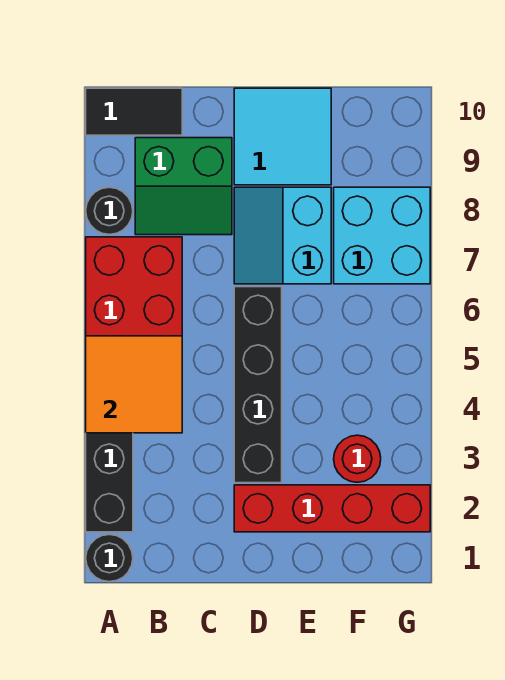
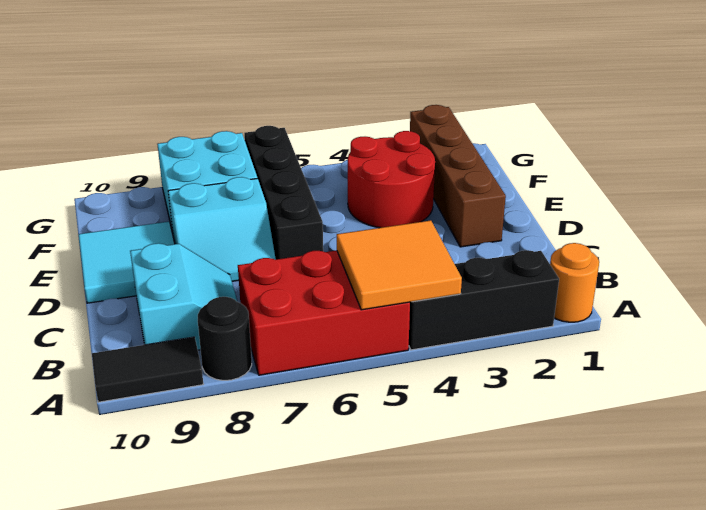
black round brick A1 level 1 -> orange round brick A1 level 1
black tile A10:B10 level 1 -> black tile A9:A10 level 1
green slope B8:C9 level 1 top 9 -> cyan slope B8:C9 level 1 top 9
red brick D2:G2 level 1 -> brown brick D2:G2 level 1
black brick D3:D6 level 1 -> black brick D6:G6 level 1
red round brick F3 level 1 -> red round brick E3:F4 level 1

